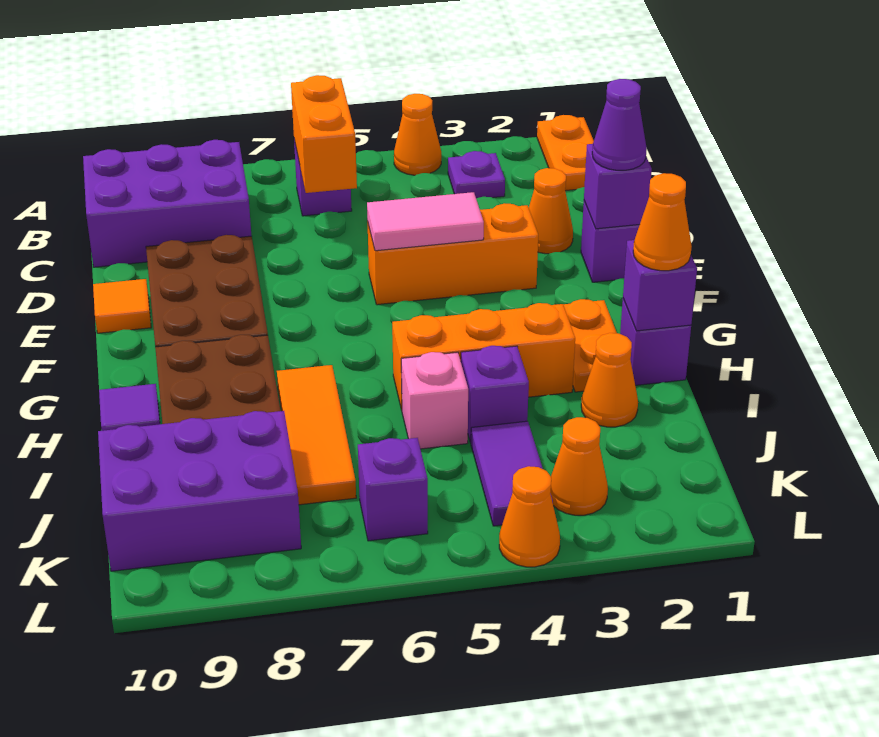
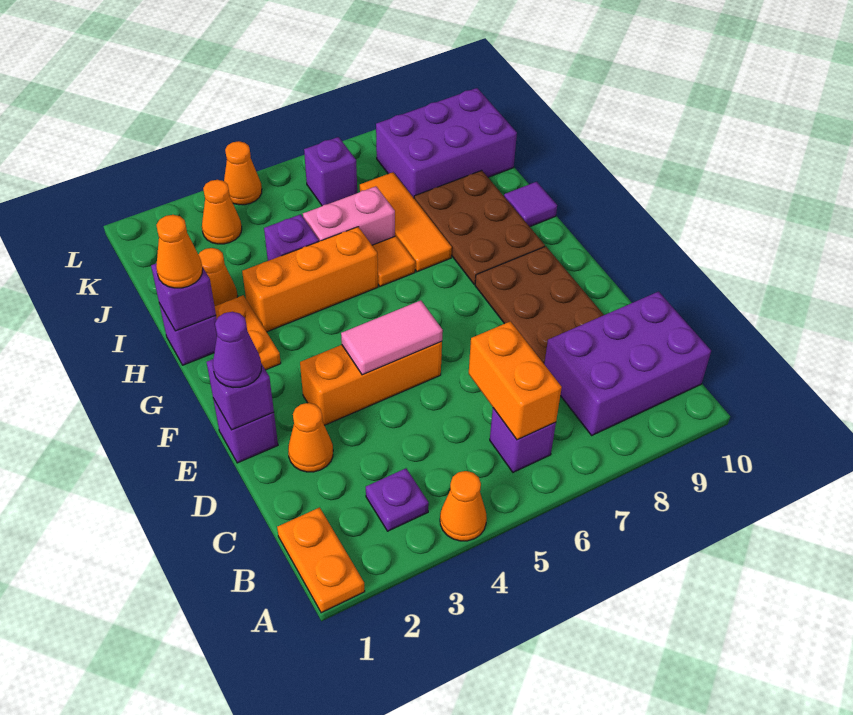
orange tile E10 level 1 -> orange tile H6 level 1
pink brick I5 level 1 -> pink brick I5:I6 level 1
purple tile J4:K4 level 1 -> none

